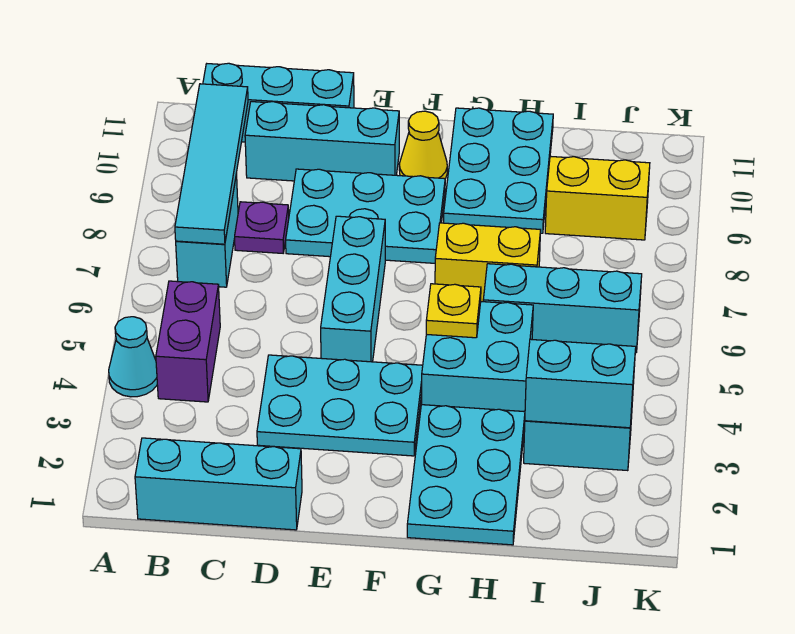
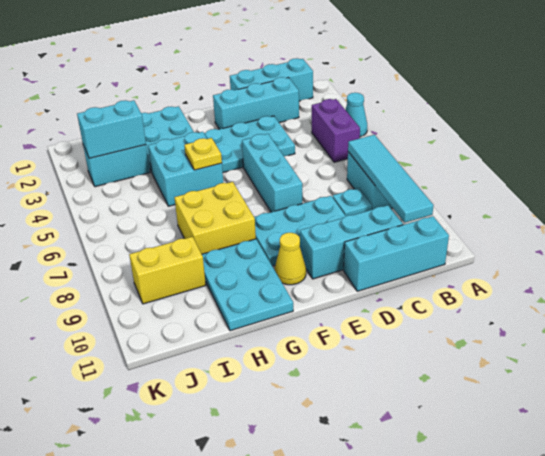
purple plate C8 level 1 -> cyan plate C8 level 1
yellow brick G7:H7 level 1 -> yellow brick G7:H8 level 1
cyan brick H6:J6 level 1 -> cyan brick C2:E2 level 1

